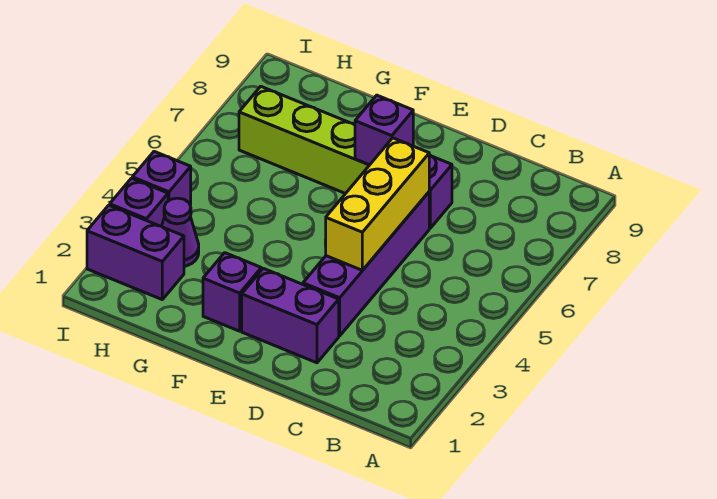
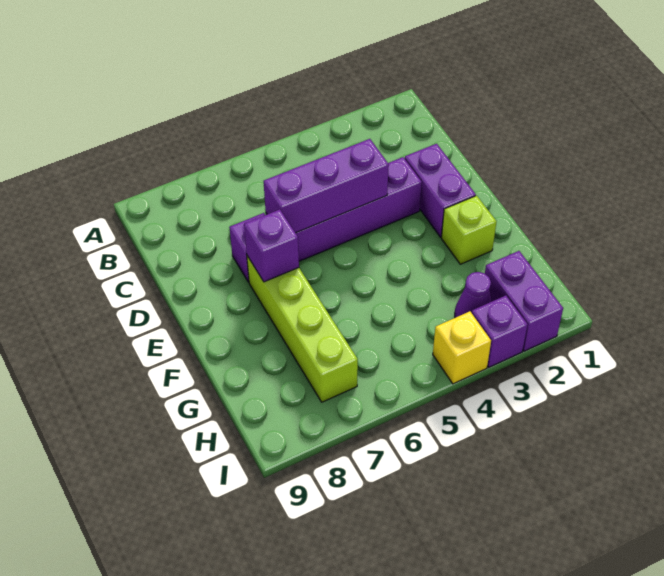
yellow brick D4:D6 level 2 -> purple brick D4:D6 level 2
purple brick F2 level 1 -> lime brick F2 level 1
purple brick I4 level 1 -> yellow brick I4 level 1

